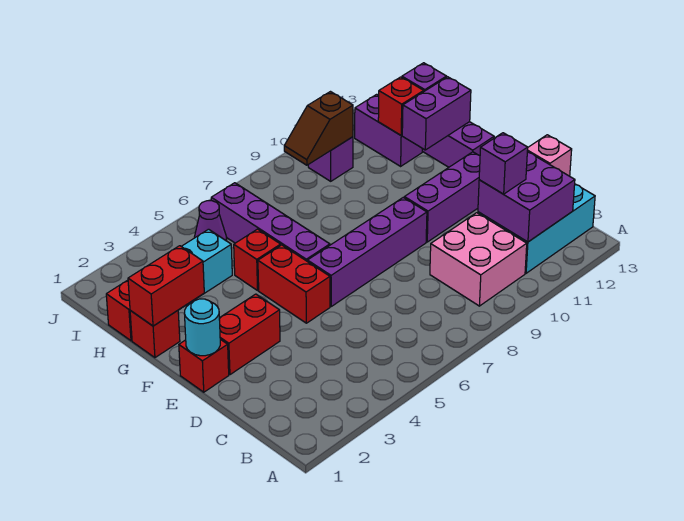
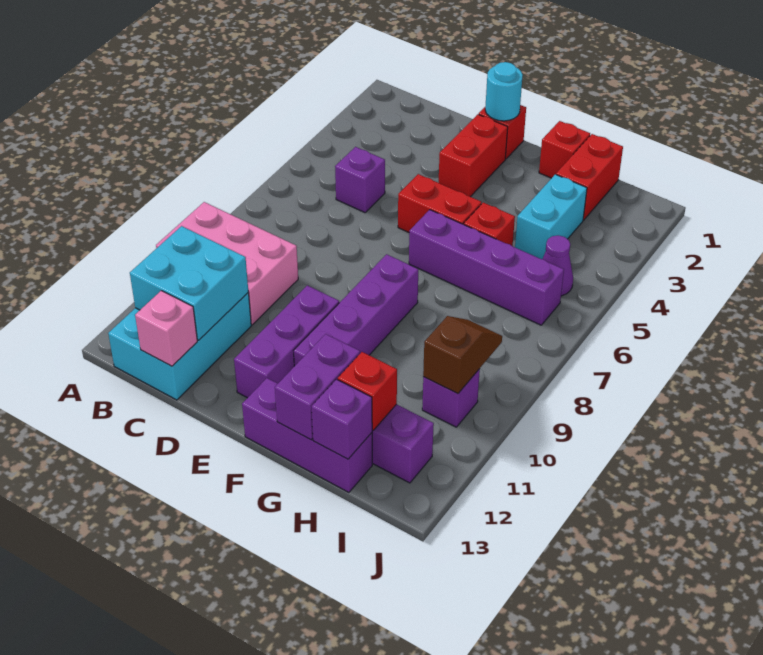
pink brick B9:C10 level 1 -> pink brick A9:C10 level 1
purple brick B11:C12 level 2 -> cyan brick B11:C12 level 2
purple brick C11 level 3 -> purple brick C5 level 1
purple brick E6:E9 level 1 -> purple brick F8:F11 level 1
red brick G1:G2 level 2 -> none

